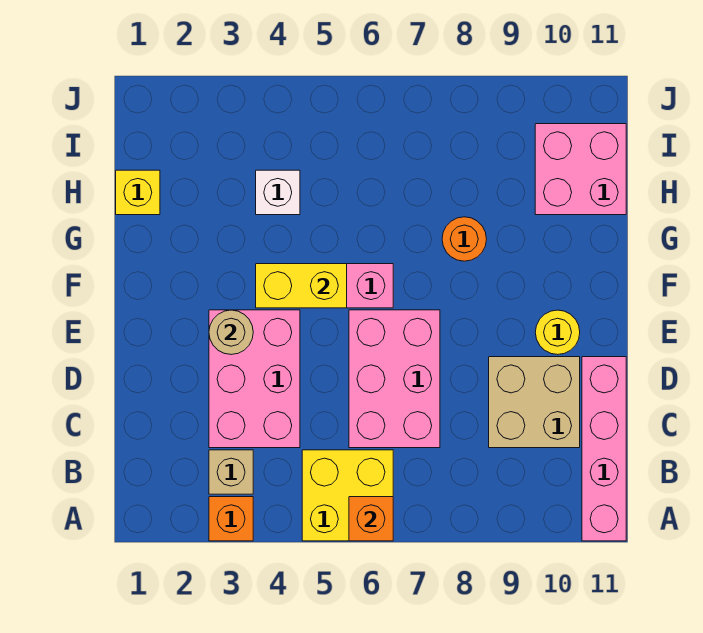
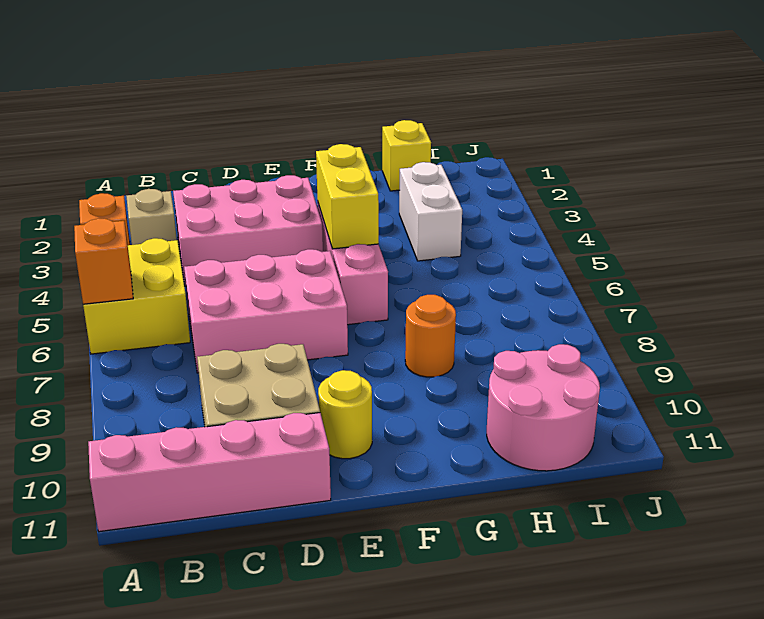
tan round brick E3 level 2 -> none
white brick H4 level 1 -> white brick H3:H4 level 1
pink brick H10:I11 level 1 -> pink round brick H10:I11 level 1

